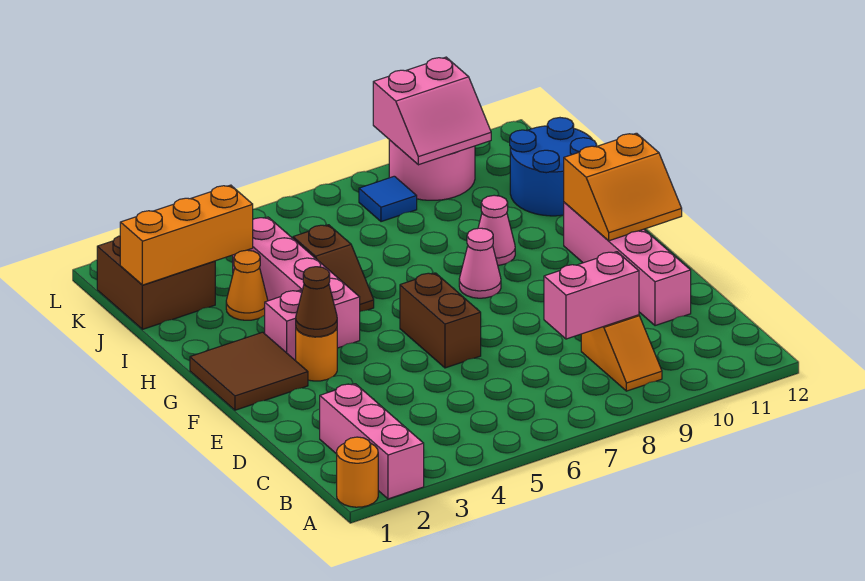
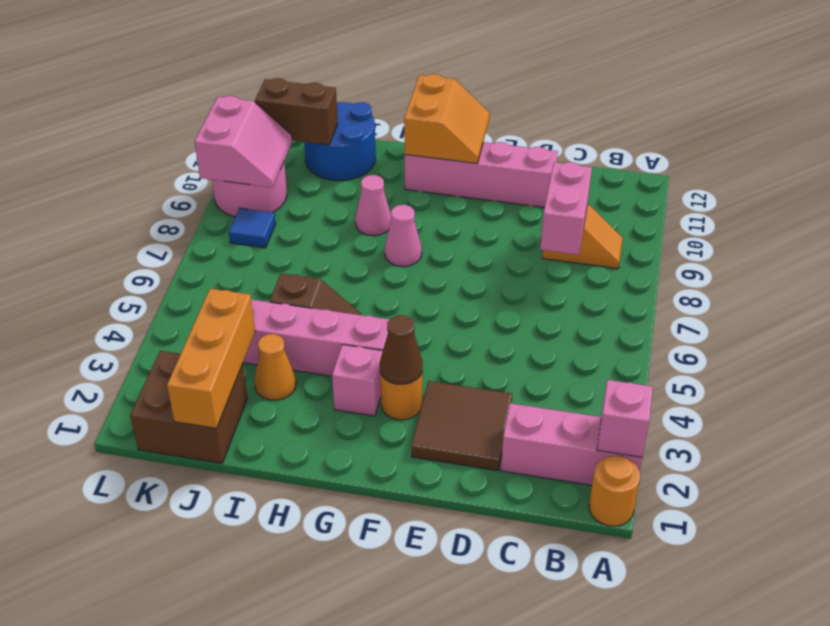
none -> pink brick A2 level 2
brown brick E6:F6 level 1 -> brown brick J11:K11 level 2
brown tile F1:G2 level 1 -> brown tile D2:E3 level 1

